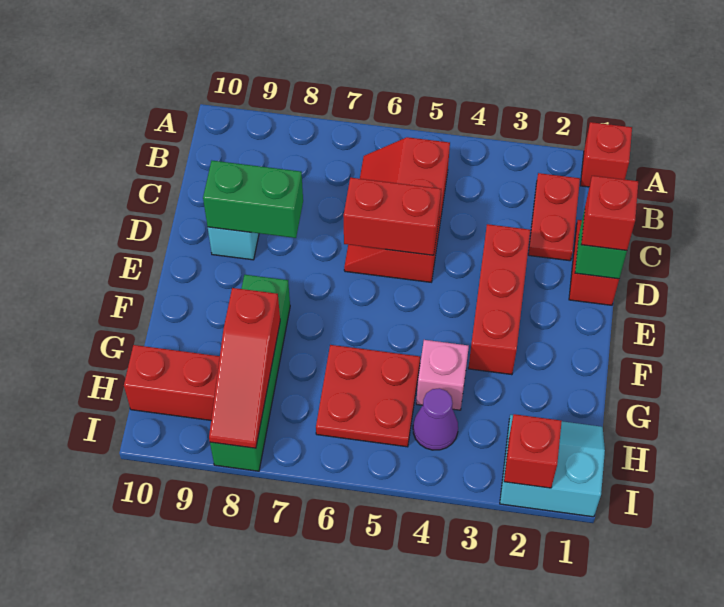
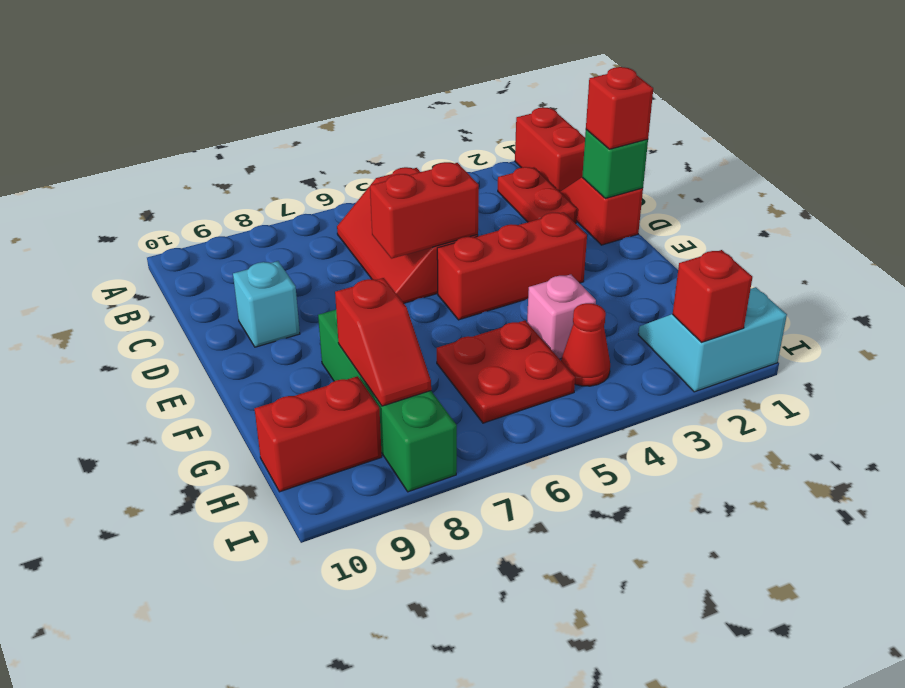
red brick A1 level 1 -> red brick A1:B1 level 1
red brick D3:F3 level 1 -> red brick E3:E5 level 1
green brick D8:D9 level 2 -> none
red slope G8:I8 level 2 top G -> red slope G8:H8 level 2 top G
purple cone H4 level 1 -> red cone H4 level 1

